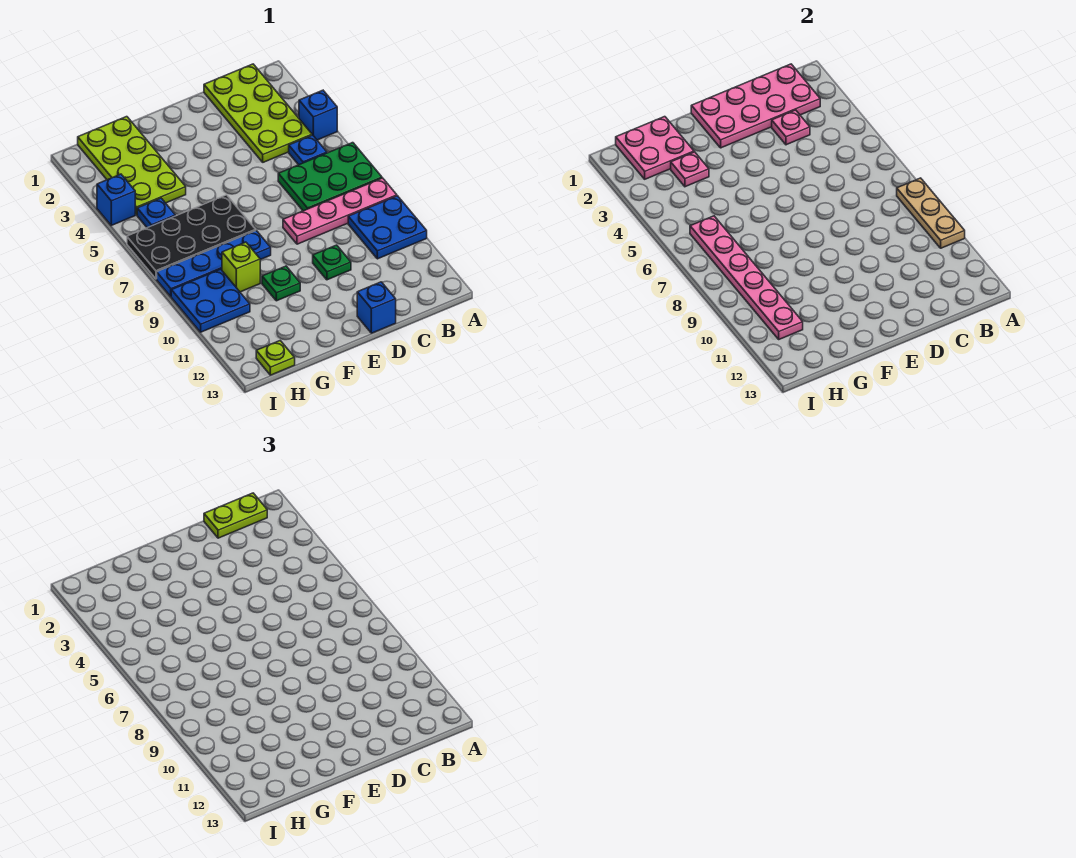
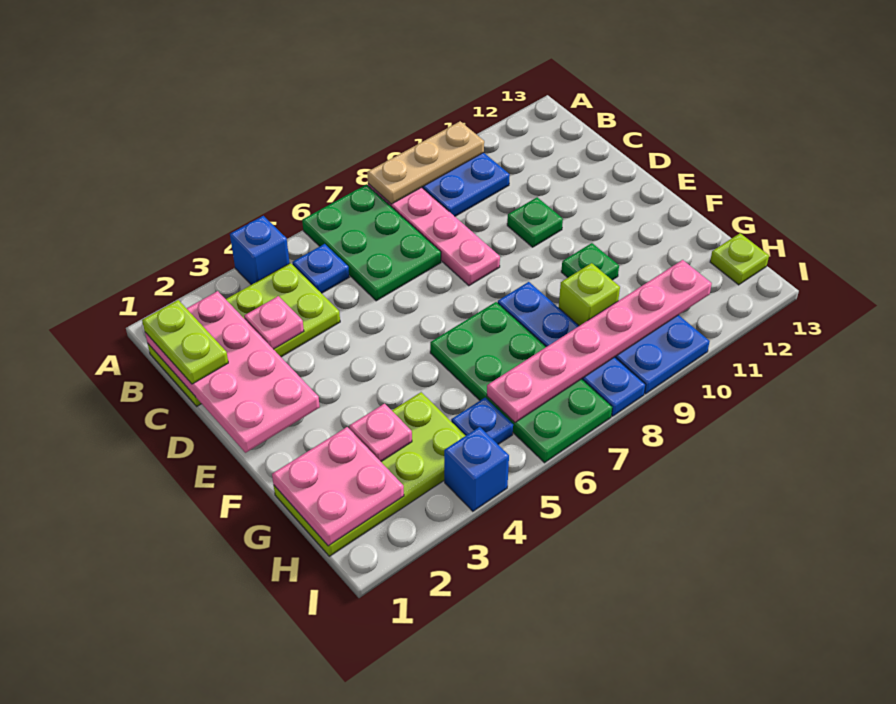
blue brick D13 level 1 -> none
black plate F6:I7 level 1 -> green plate F6:I7 level 1

